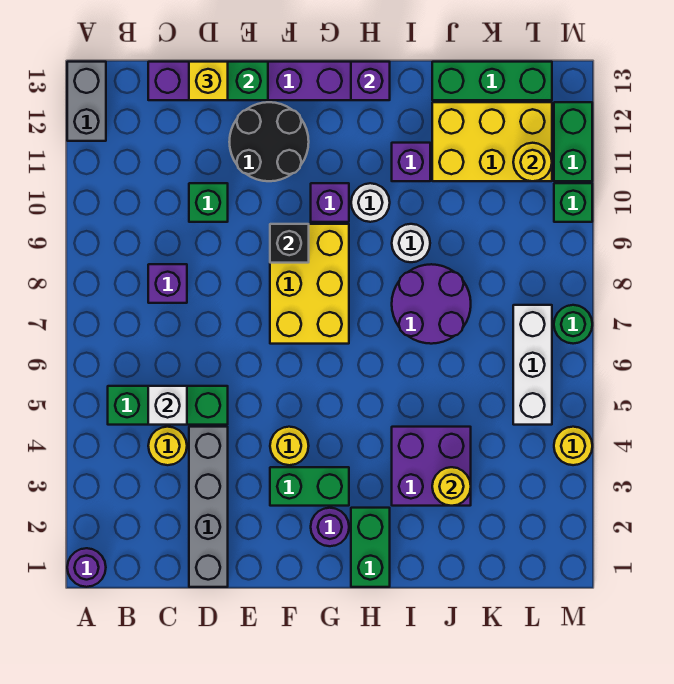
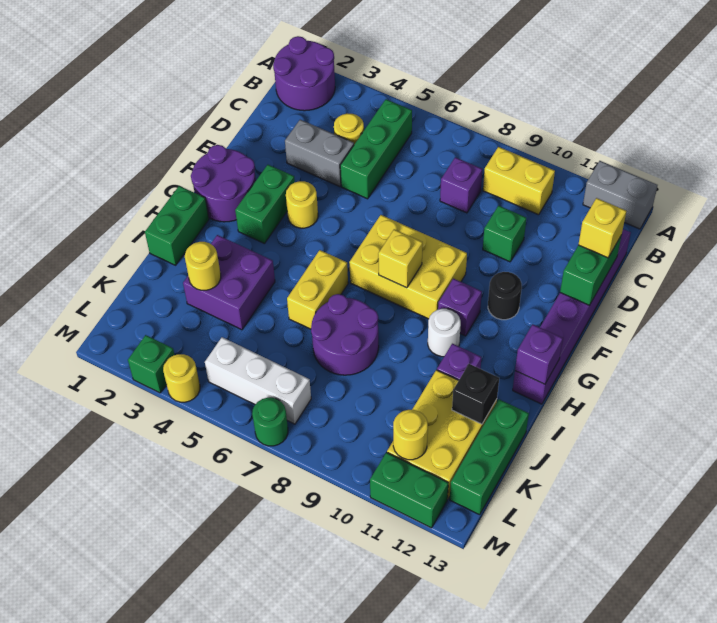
purple round brick A1 level 1 -> purple round brick A1:B2 level 1
none -> yellow brick B9:B10 level 1
white brick C5 level 2 -> none
grey brick D1:D4 level 1 -> grey brick D3:D4 level 1
black round brick E11:F12 level 1 -> black round brick F11 level 1
black brick F9 level 2 -> black brick J12 level 2
purple round brick G2 level 1 -> purple round brick F1:G2 level 1
none -> yellow brick G8 level 2
green brick H1:H2 level 1 -> green brick H1:I1 level 1
none -> yellow brick H6:I6 level 1
white round brick I9 level 1 -> none
green brick M10 level 1 -> green brick M3 level 1

